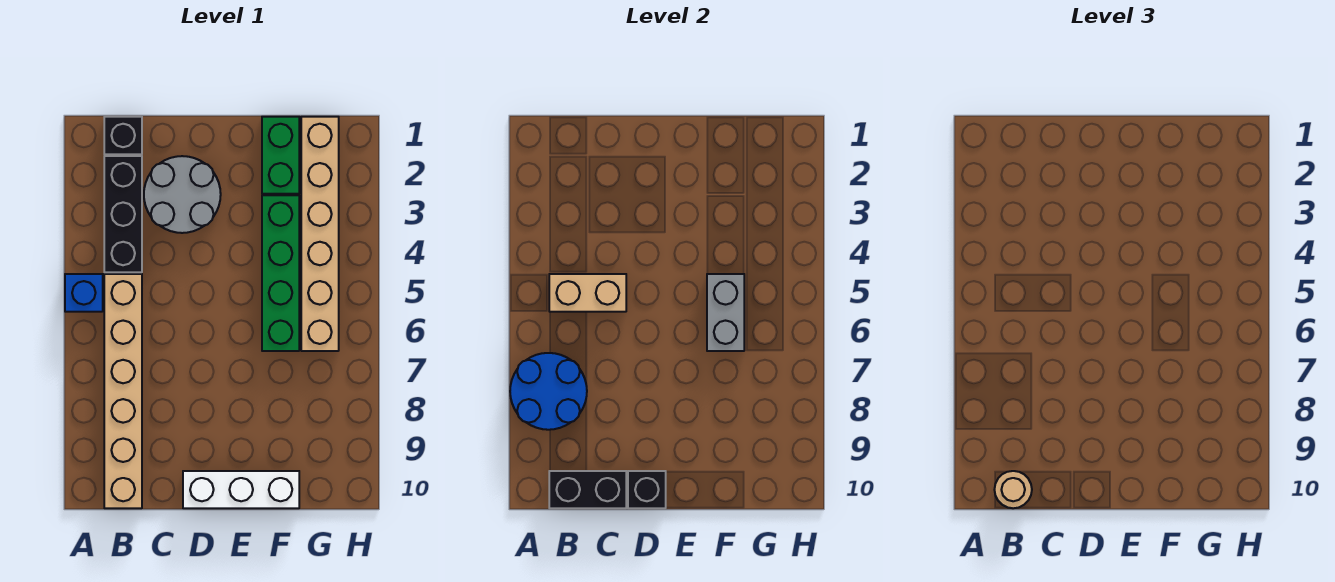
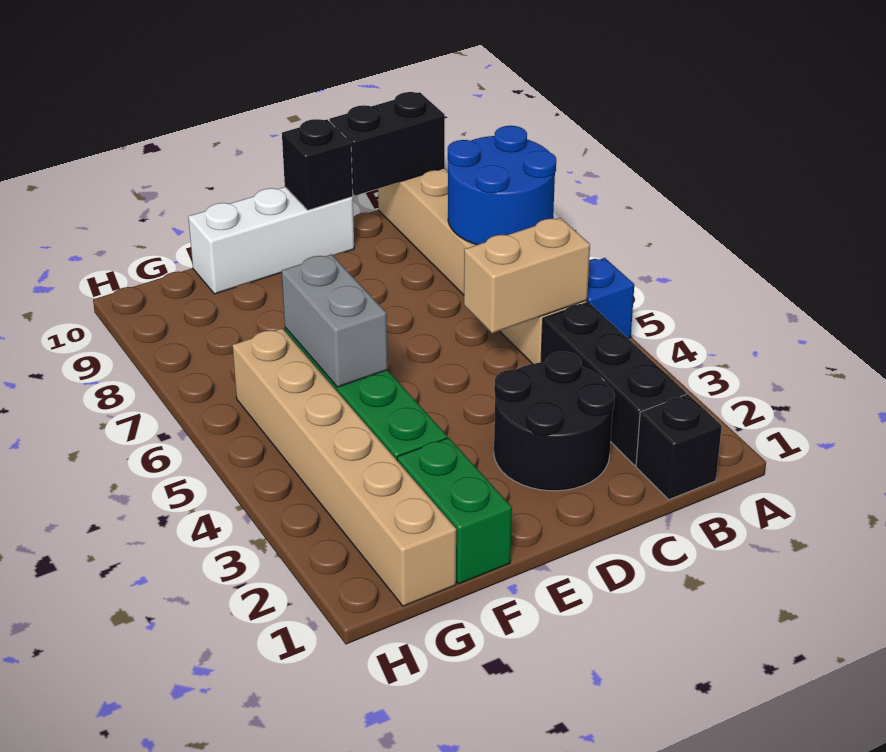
tan round brick B10 level 3 -> none
grey round brick C2:D3 level 1 -> black round brick C2:D3 level 1

